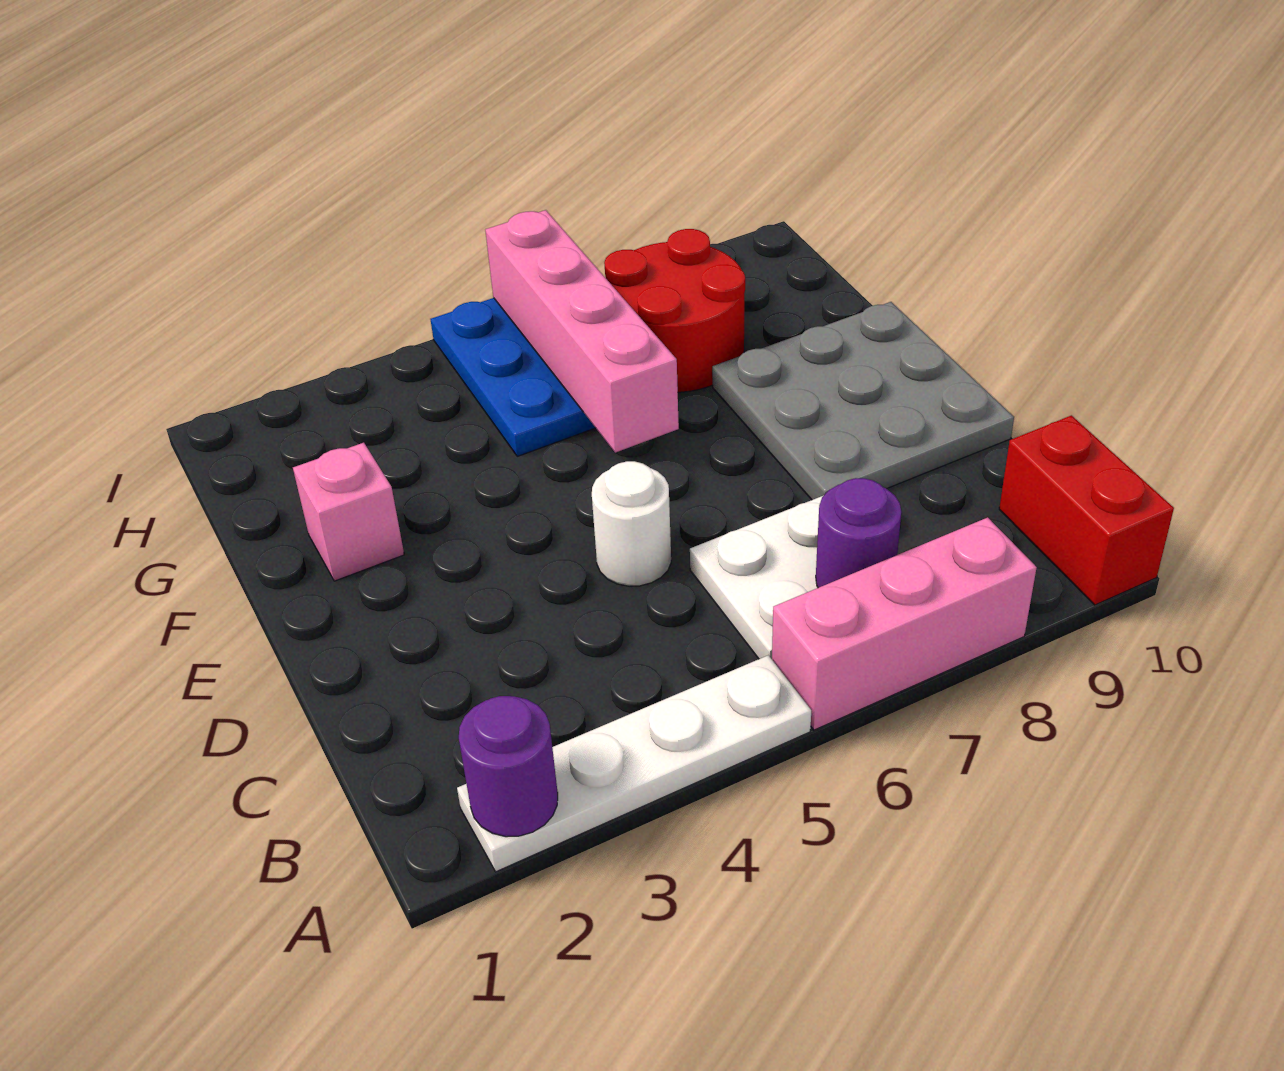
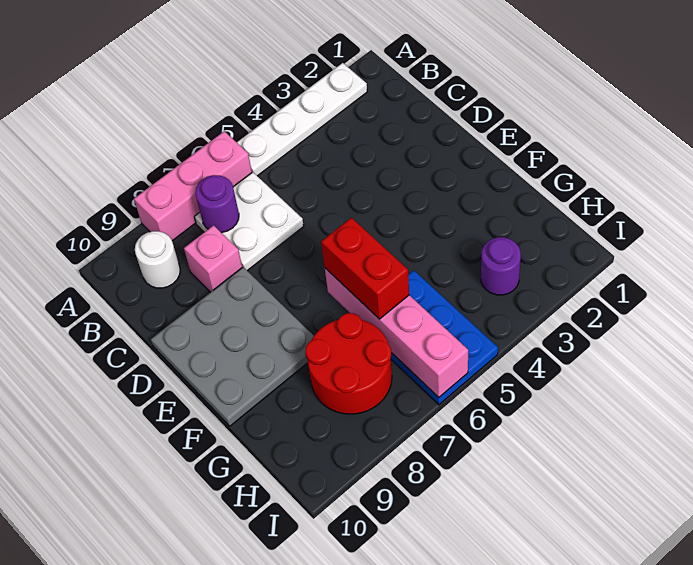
purple round brick A2 level 2 -> purple round brick H3 level 1
red brick A10:B10 level 1 -> red brick F6:G6 level 3
white round brick D5 level 1 -> white round brick B9 level 1
pink brick F2 level 1 -> pink brick C8 level 1

